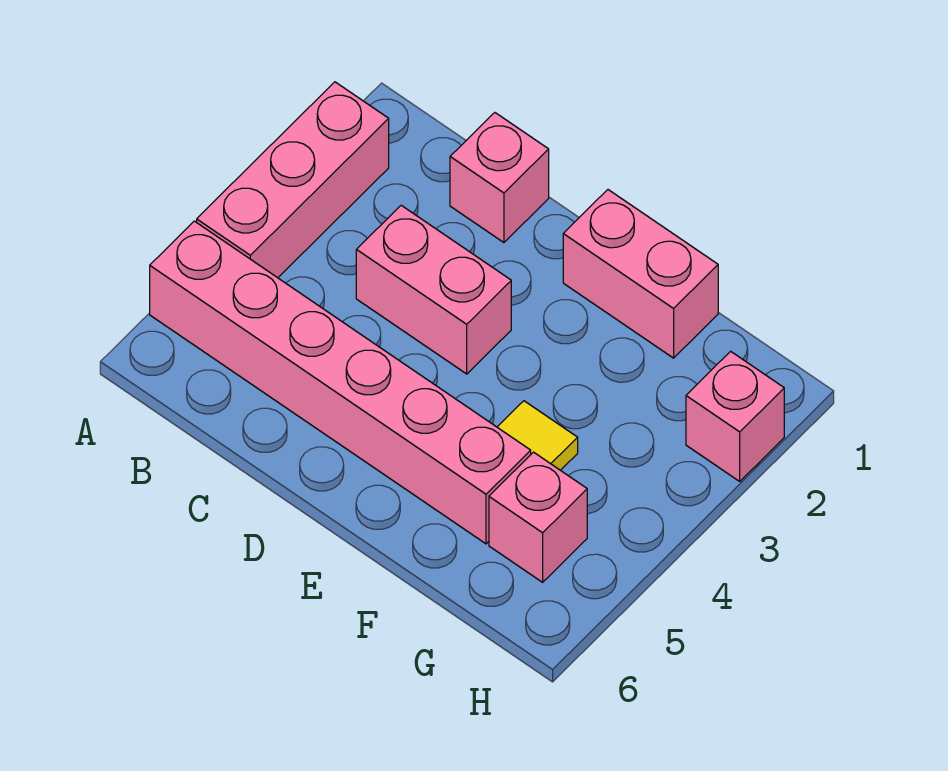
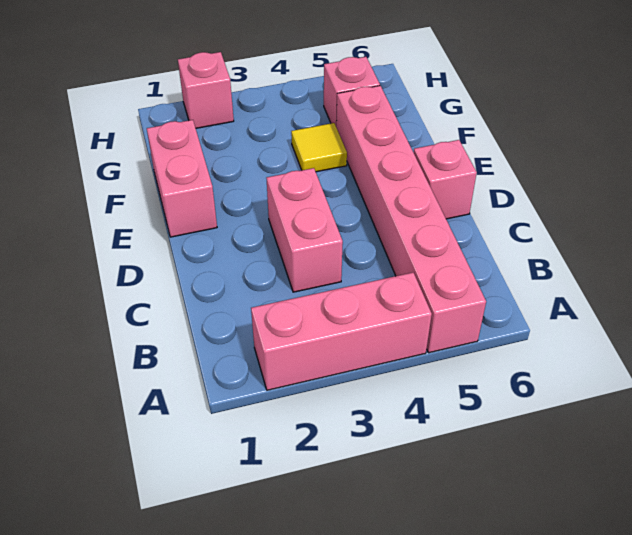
pink brick C1 level 1 -> pink brick D6 level 1

